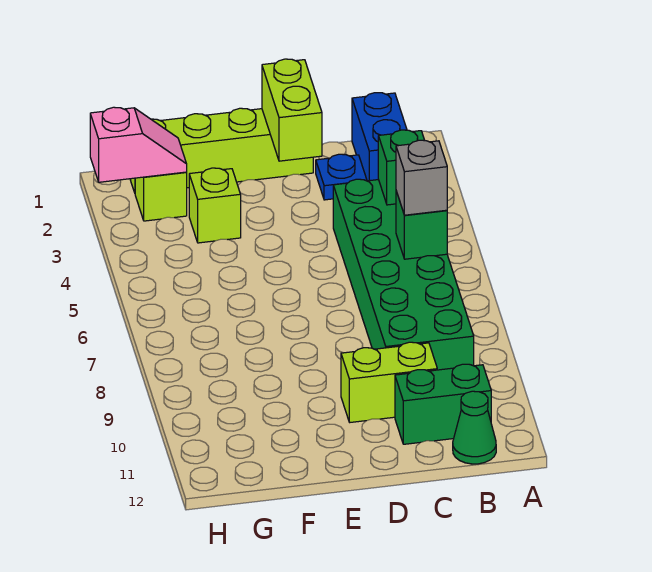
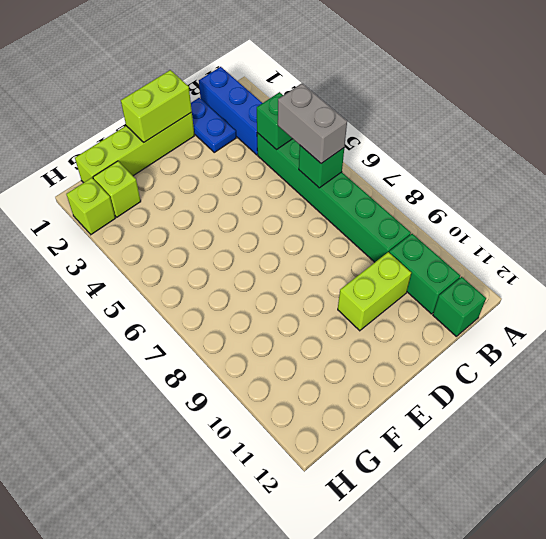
blue brick B1:B2 level 1 -> blue brick B1:B3 level 1
green brick B4:C9 level 1 -> green brick B4:B9 level 1
grey brick B6 level 3 -> grey brick B5:B6 level 3
green brick B11:C11 level 1 -> green brick B10:B11 level 1
green cone B12 level 1 -> green brick B12 level 1
blue plate C2 level 1 -> blue plate C1:C2 level 1
lime brick D1:D2 level 2 -> lime brick D1:E1 level 2
lime brick F3 level 1 -> lime brick H2 level 1
pink slope G2:H2 level 2 top H -> none

